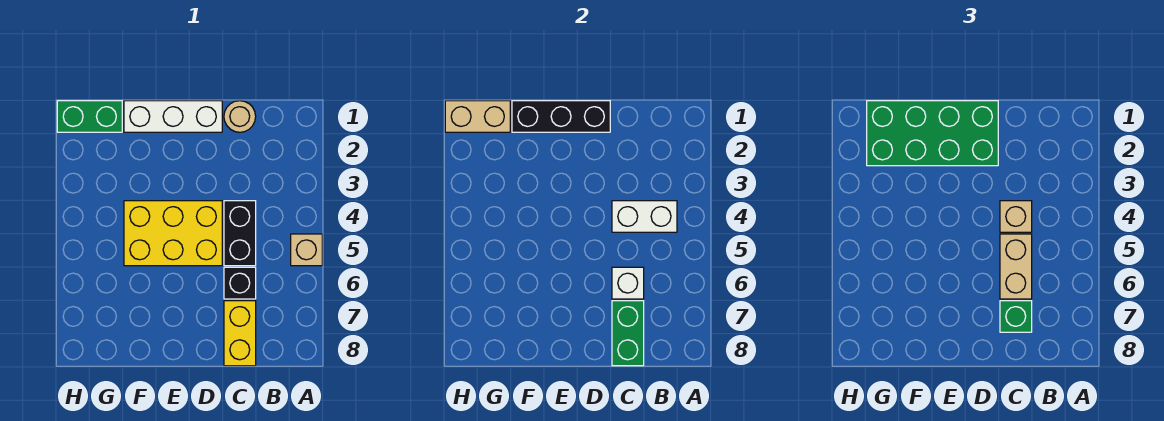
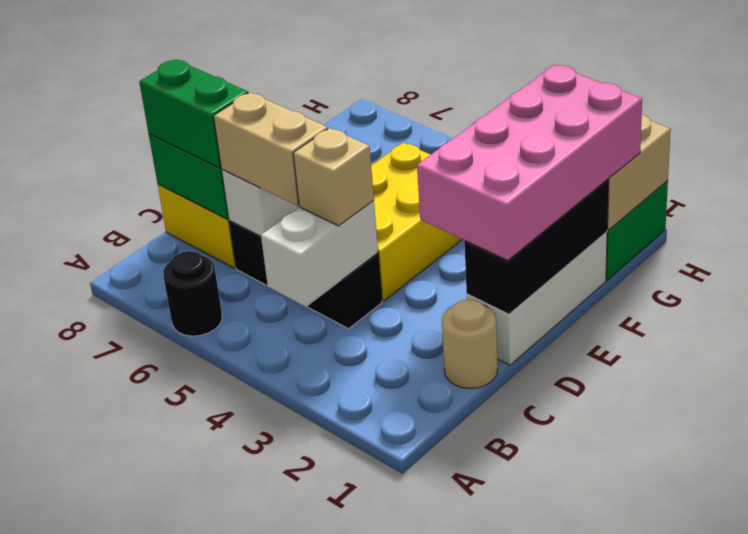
tan brick A5 level 1 -> none
none -> black round brick A6 level 1
green brick C7 level 3 -> green brick C7:C8 level 3
green brick D1:G2 level 3 -> pink brick D1:G2 level 3

